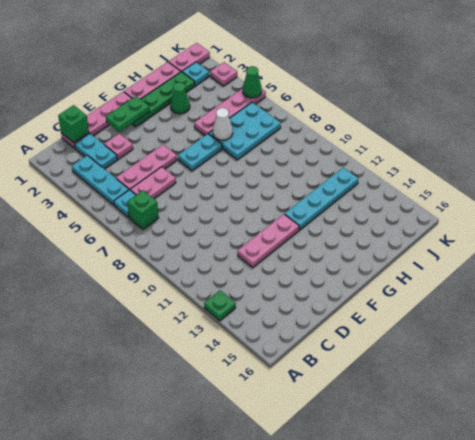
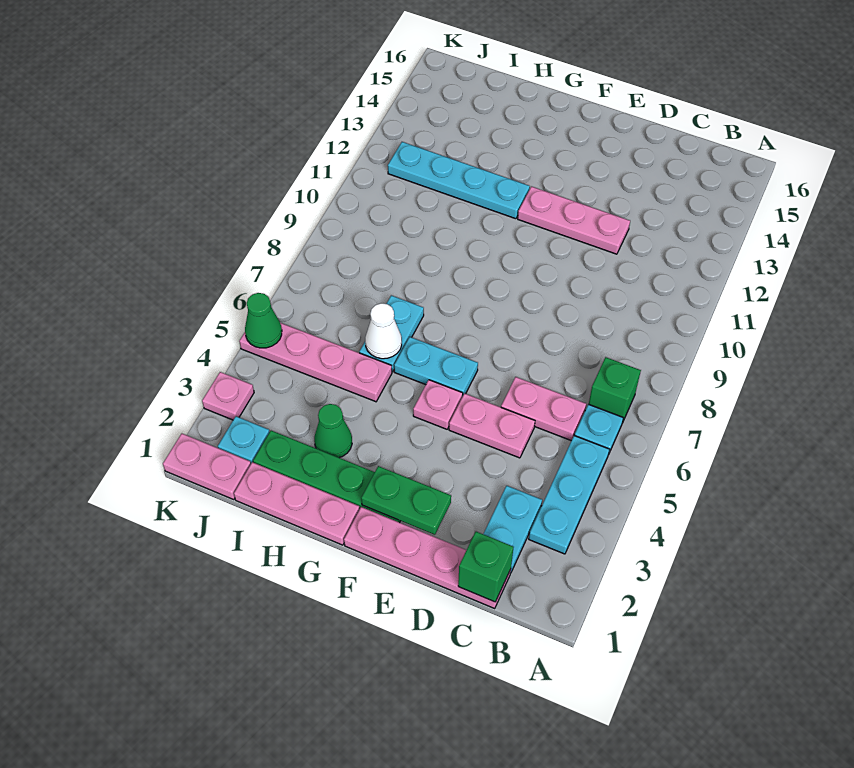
green plate A13 level 1 -> none
pink plate C5:E5 level 1 -> pink plate D5:E5 level 1
pink plate D3 level 1 -> pink plate F5 level 1
cyan plate H6:J7 level 1 -> cyan plate H6:H7 level 1

